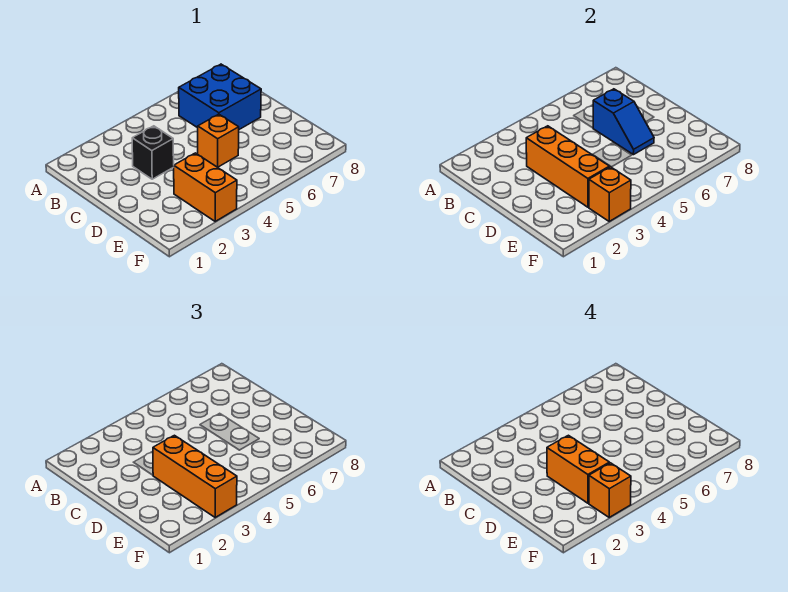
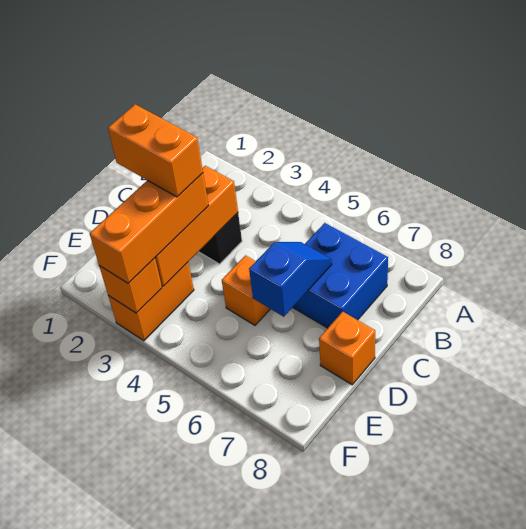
blue slope C6:D6 level 2 top C -> blue slope C6:D6 level 2 top D
orange brick D3:E3 level 4 -> orange brick D2:D3 level 4
orange brick F3 level 4 -> orange brick D8 level 1

